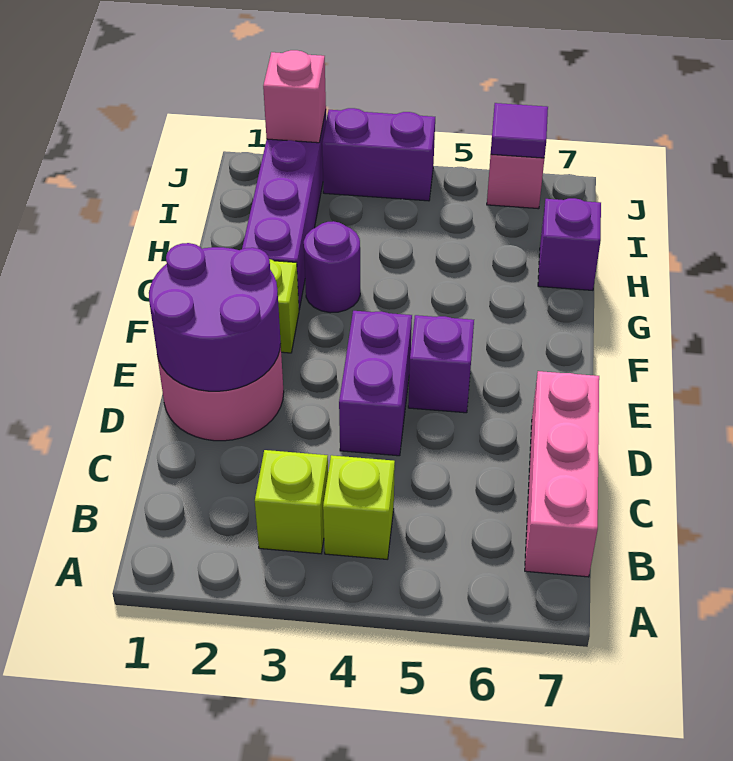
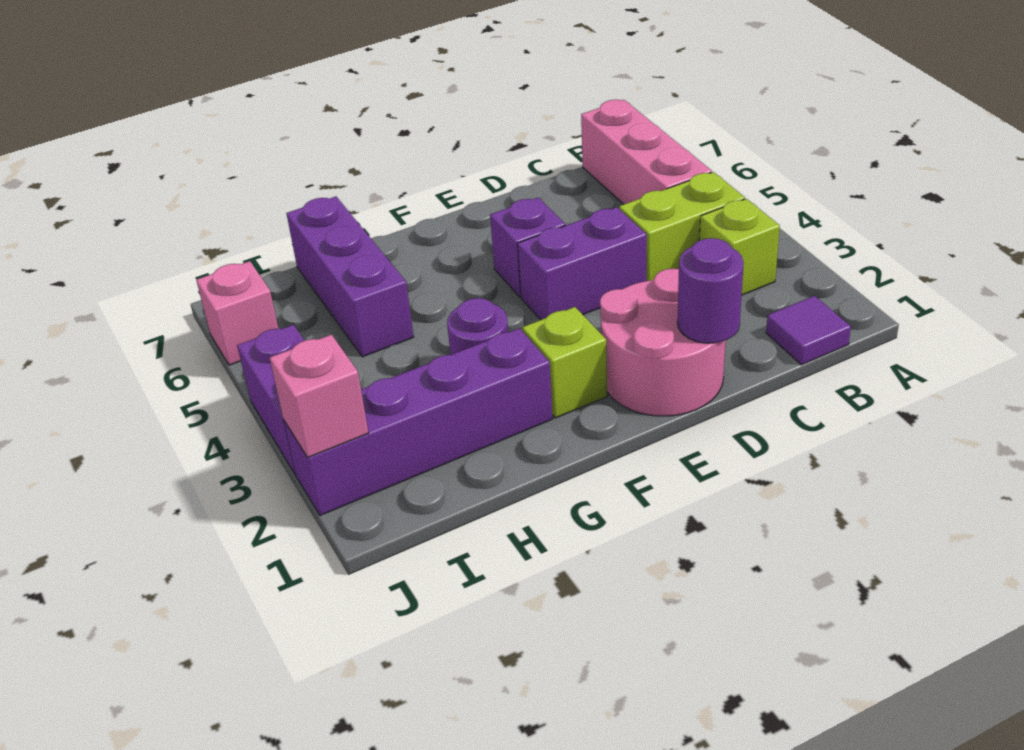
lime brick B4 level 1 -> lime brick B4:C4 level 1
pink brick B7:D7 level 1 -> pink brick B5:B7 level 1
purple round brick D1:E2 level 2 -> purple round brick D1 level 2
purple brick H7 level 1 -> purple brick H5:H7 level 1
purple tile J6 level 2 -> purple tile B1 level 1

